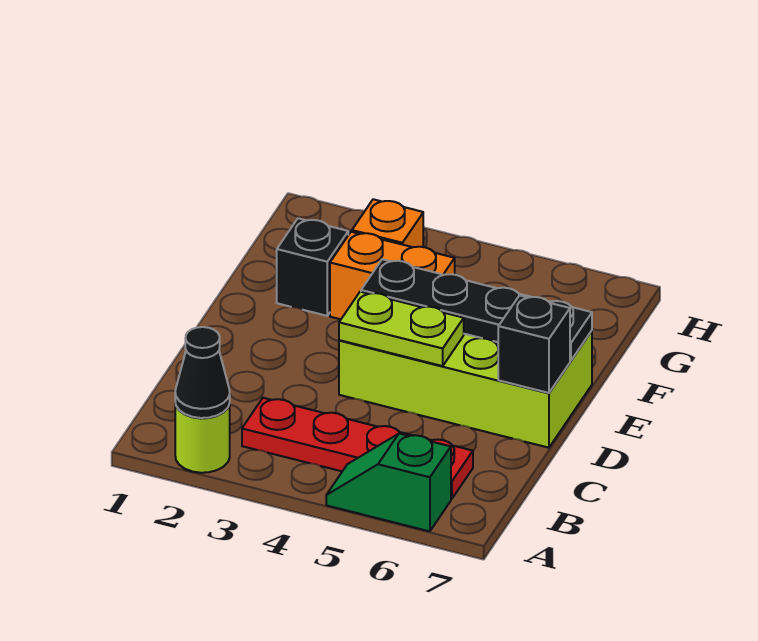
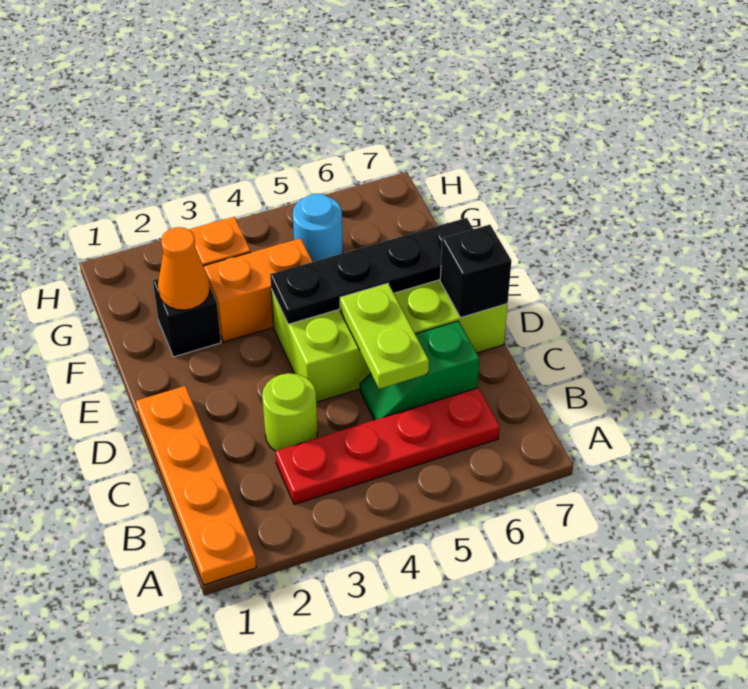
none -> orange plate A1:D1 level 1
lime round brick A2 level 1 -> lime round brick C3 level 1
black cone A2 level 2 -> none
green slope A5:A6 level 1 top 6 -> green slope C5:C6 level 1 top 6
lime plate D4:D5 level 2 -> lime plate C5:D5 level 2
none -> orange cone F2 level 2
none -> cyan round brick G5 level 1

